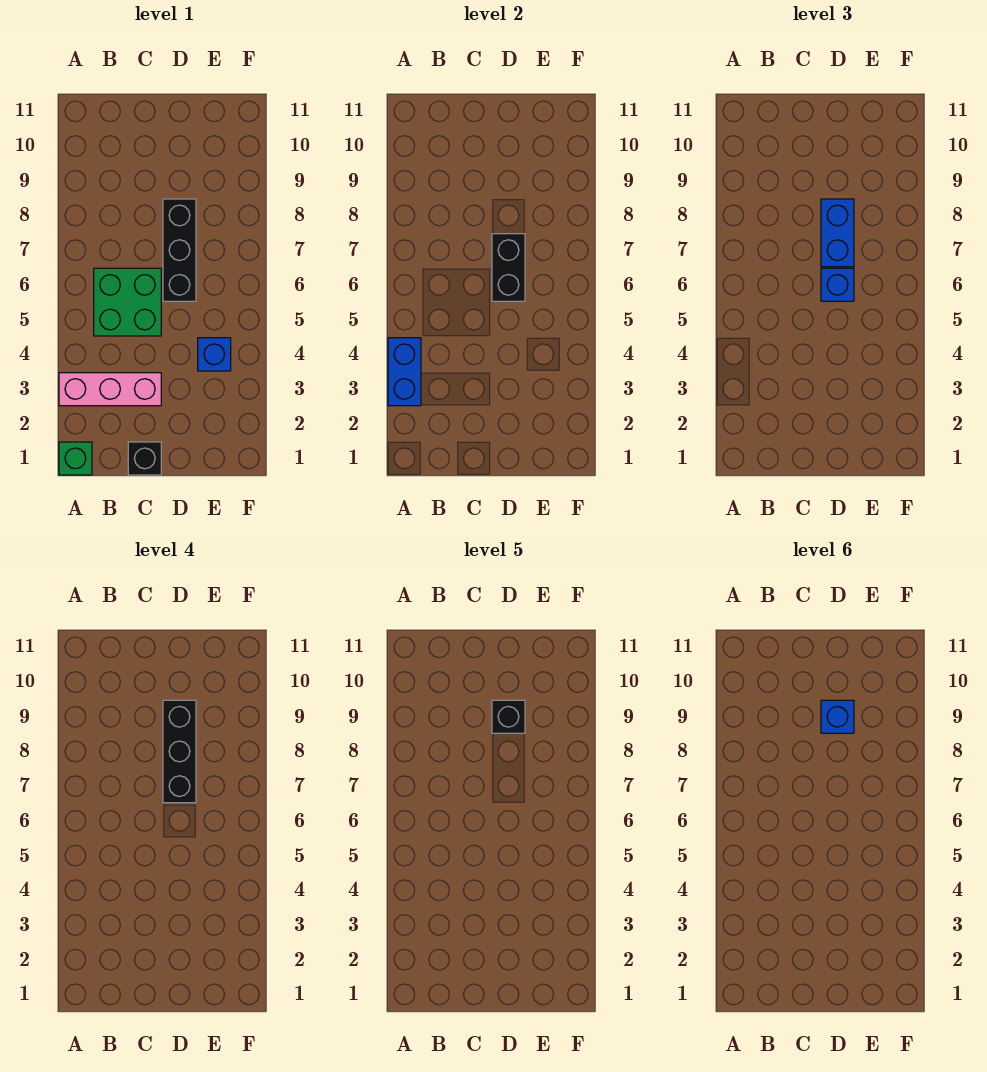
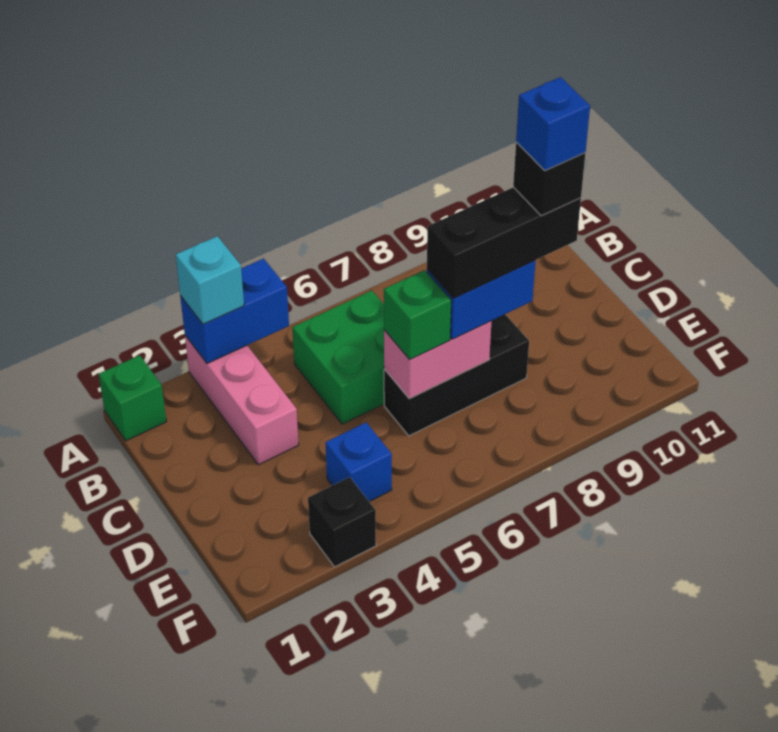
none -> cyan brick A3 level 3
black brick C1 level 1 -> black brick F3 level 1
black brick D6:D7 level 2 -> pink brick D6:D7 level 2
blue brick D6 level 3 -> green brick D6 level 3

